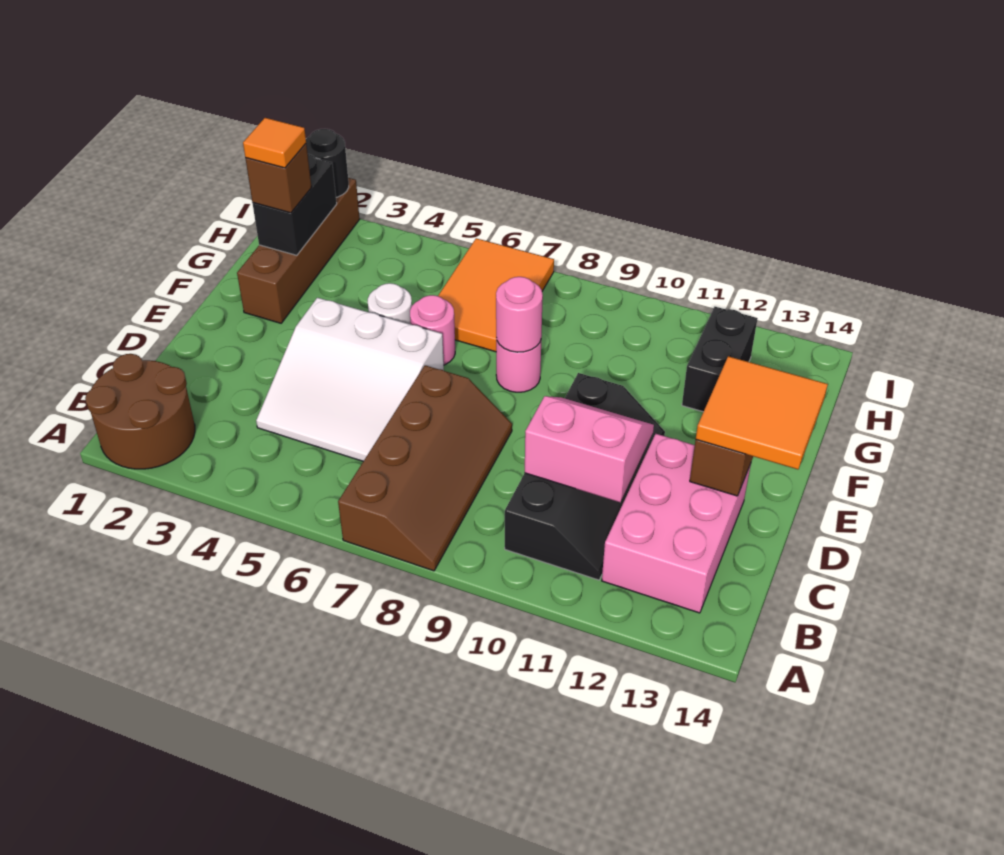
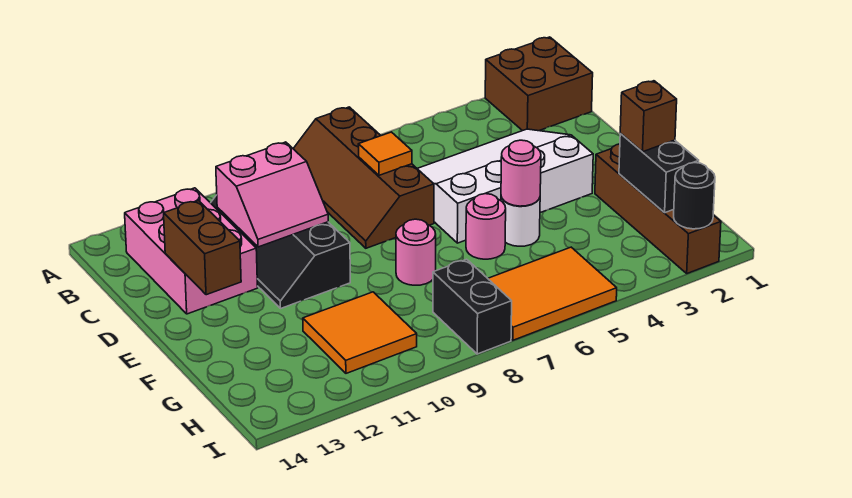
brown round brick A1:B2 level 1 -> brown brick A1:B2 level 1
white slope C4:E6 level 1 top E -> white slope C3:E6 level 1 top E
orange tile D13:E14 level 3 -> orange tile G10:H11 level 1
pink round brick F8 level 2 -> pink round brick F5 level 2
orange tile G2 level 4 -> orange tile C7 level 2
orange tile G6:I7 level 1 -> orange tile H5:I7 level 1
black brick G12:H12 level 1 -> black brick H8:I8 level 1

